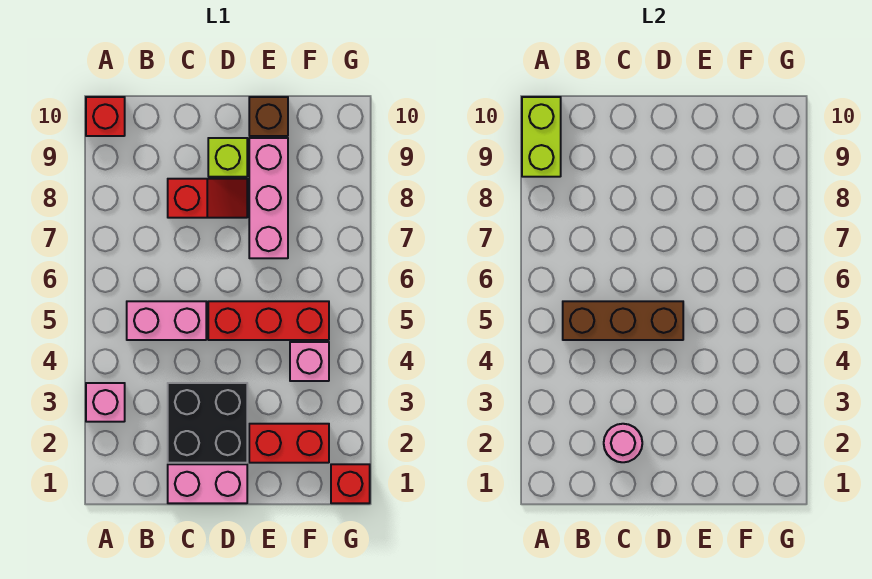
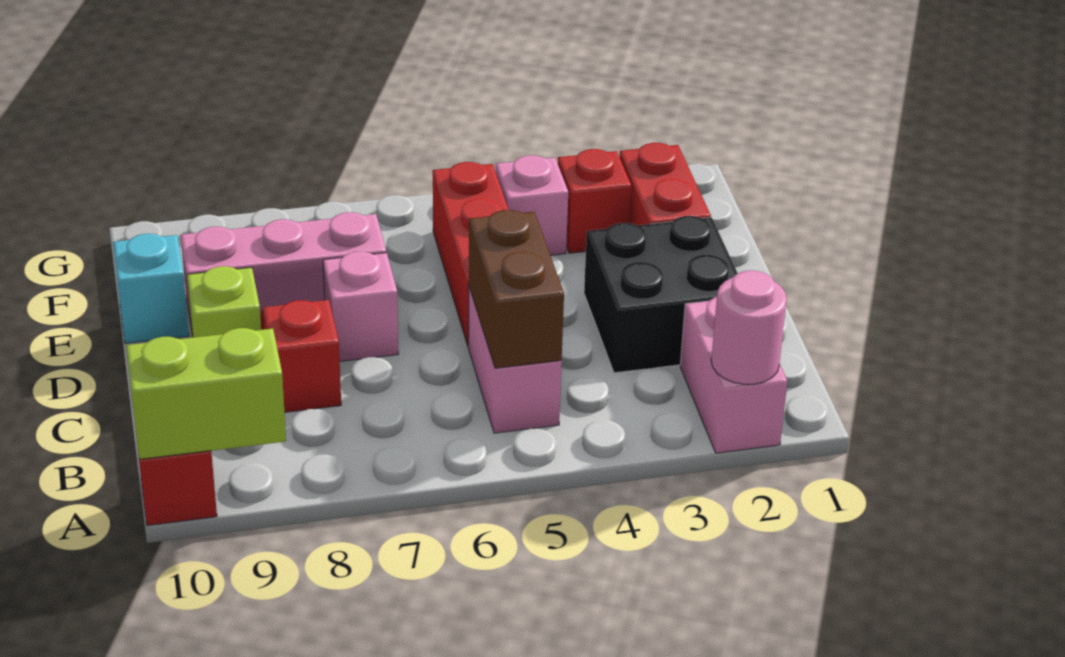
pink brick A3 level 1 -> pink brick D7 level 1
brown brick B5:D5 level 2 -> brown brick B5:C5 level 2
pink brick C1:D1 level 1 -> pink brick A2:B2 level 1
pink round brick C2 level 2 -> pink round brick A2 level 2
brown brick E10 level 1 -> cyan brick E10 level 1
red brick G1 level 1 -> red brick F3 level 1

